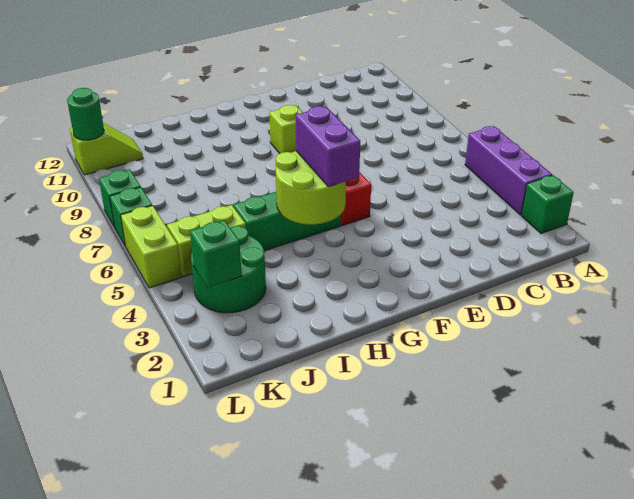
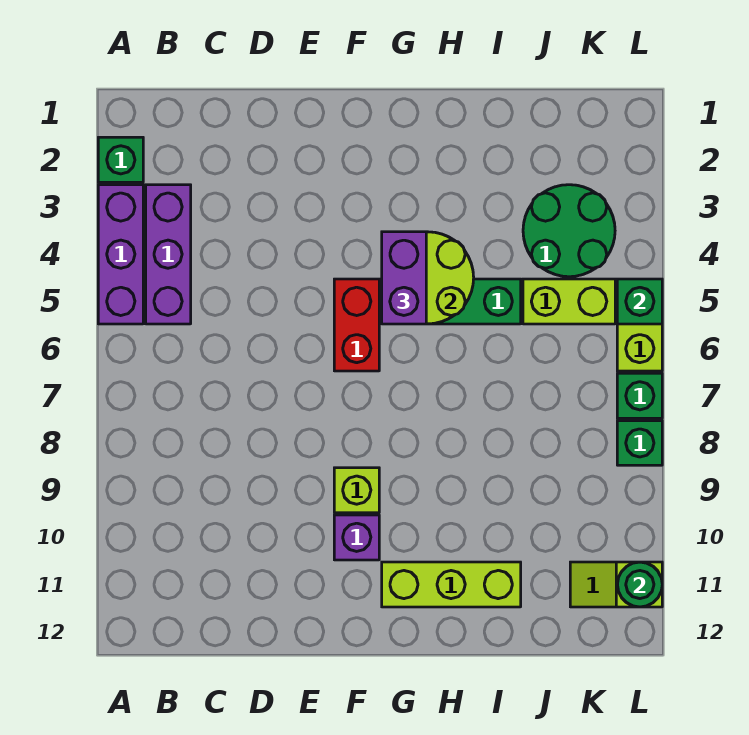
none -> purple brick B3:B5 level 1
none -> purple brick F10 level 1
none -> lime brick G11:I11 level 1
green brick K3 level 2 -> green brick L5 level 2

